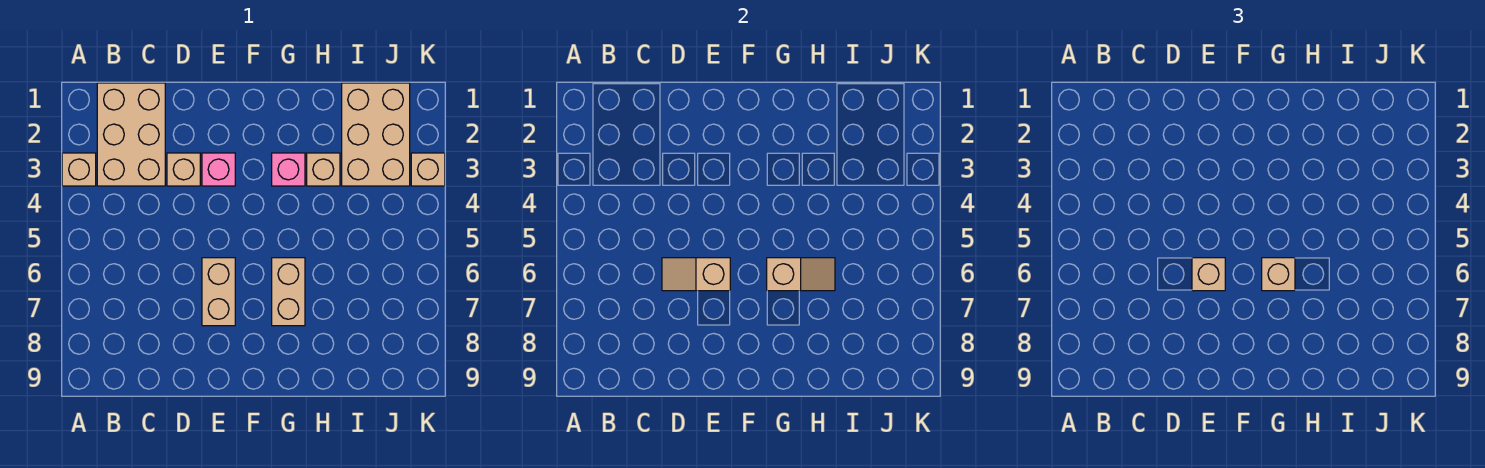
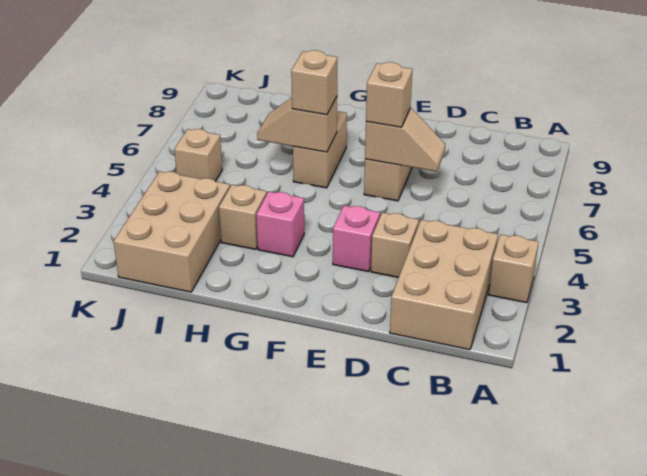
tan brick K3 level 1 -> tan brick J5 level 1

